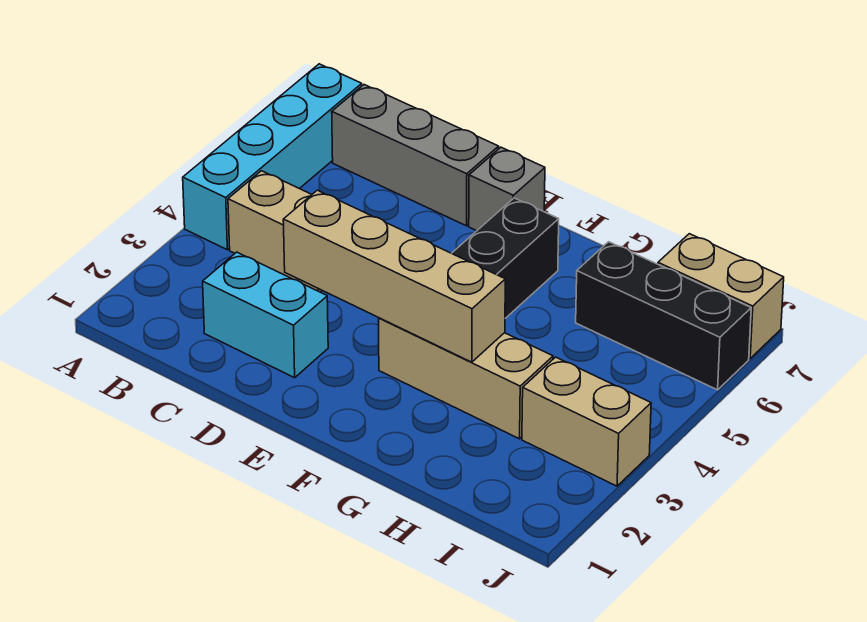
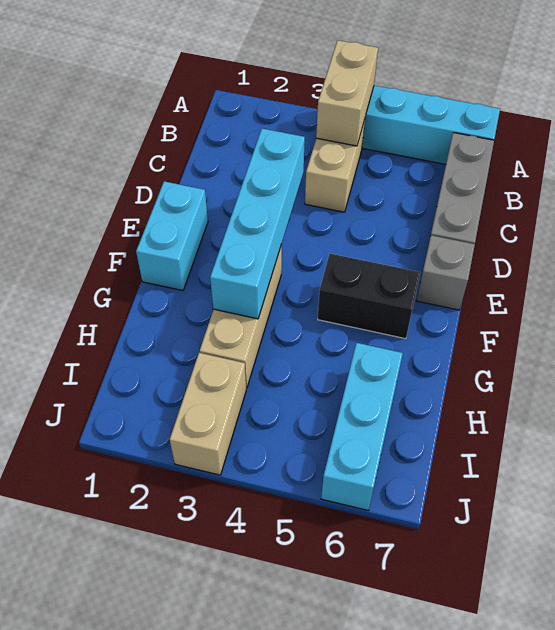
cyan brick C2:D2 level 1 -> cyan brick E1:F1 level 1
tan brick D3:G3 level 2 -> cyan brick D3:G3 level 2
black brick H6:J6 level 1 -> cyan brick H6:J6 level 1
tan brick I7:J7 level 1 -> tan brick A4:B4 level 2

